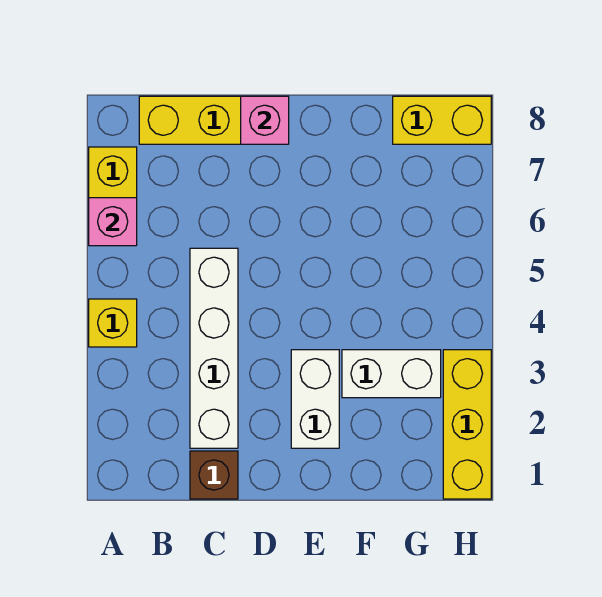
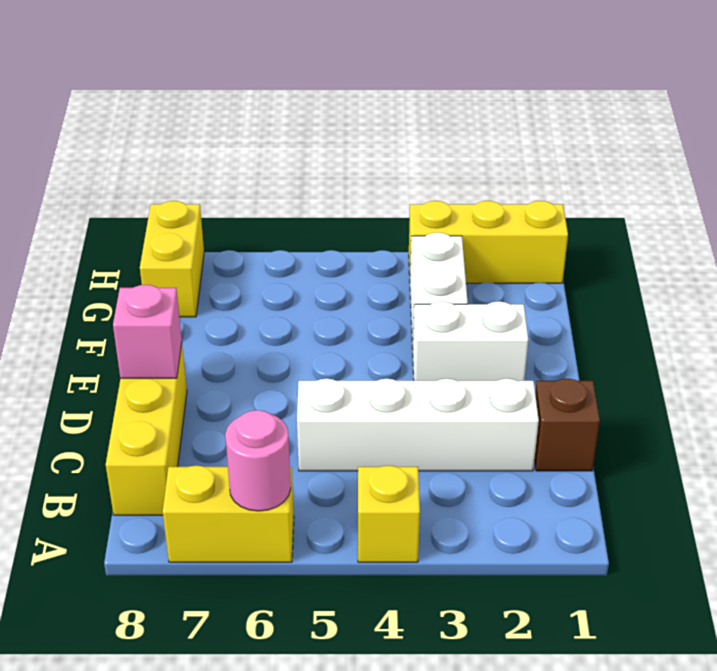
pink brick A6 level 2 -> pink round brick A6 level 2

